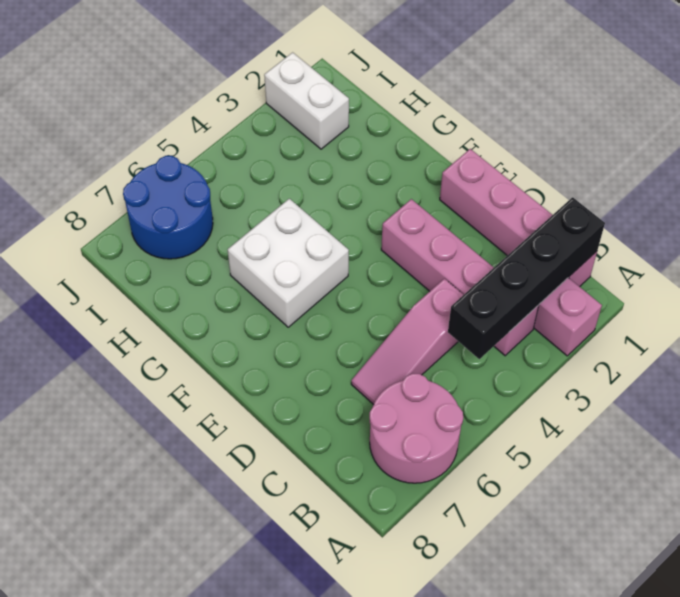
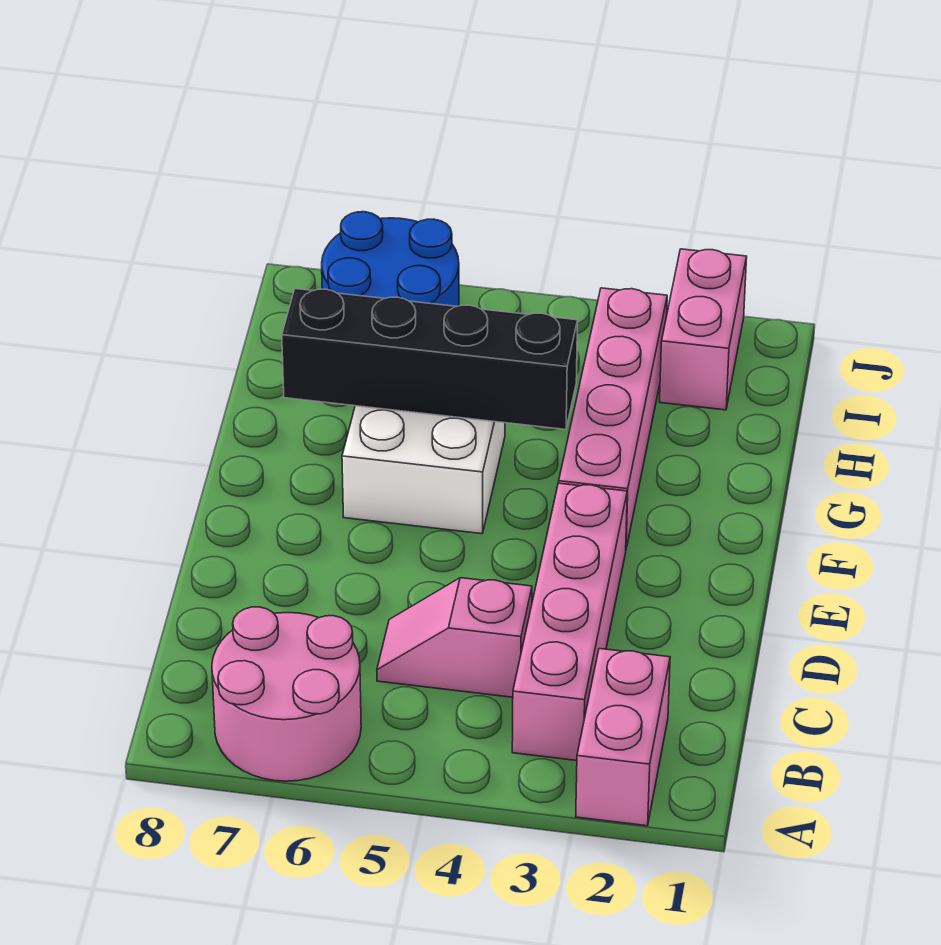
pink brick B1:E1 level 1 -> pink brick F3:I3 level 1
black brick B1:B4 level 2 -> black brick G4:G7 level 2
pink slope C4:C6 level 1 top 4 -> pink slope C4:C5 level 1 top 4
white brick I2:J2 level 1 -> pink brick I2:J2 level 1

